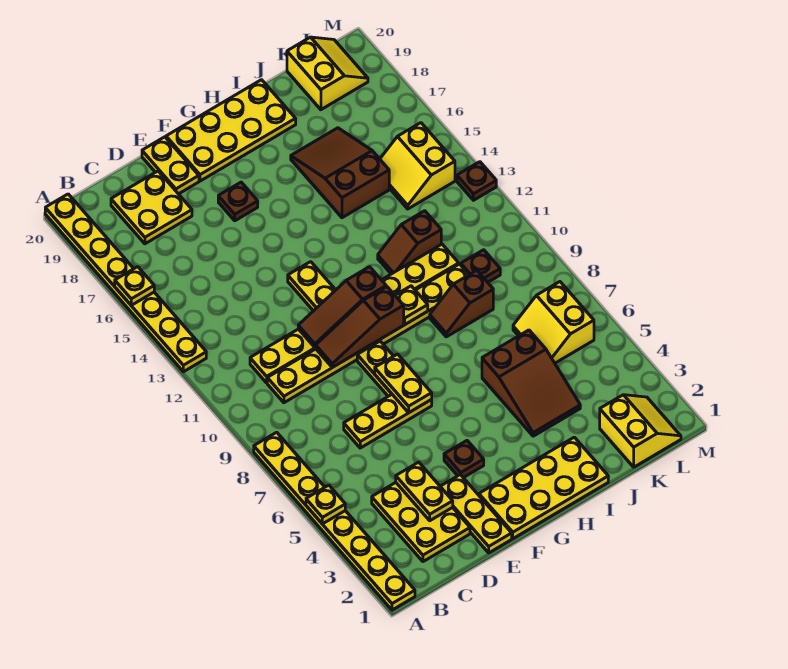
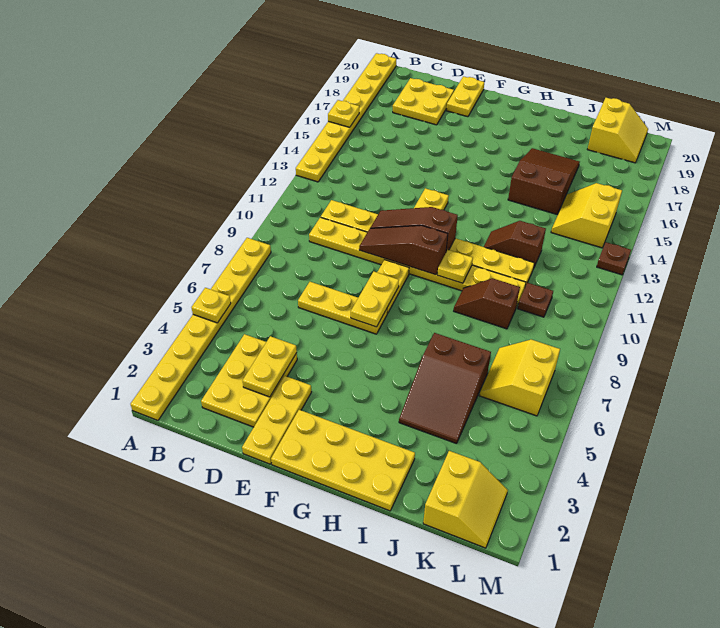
brown plate F4 level 1 -> none
brown plate F17 level 1 -> none
yellow plate F19:I20 level 1 -> none

